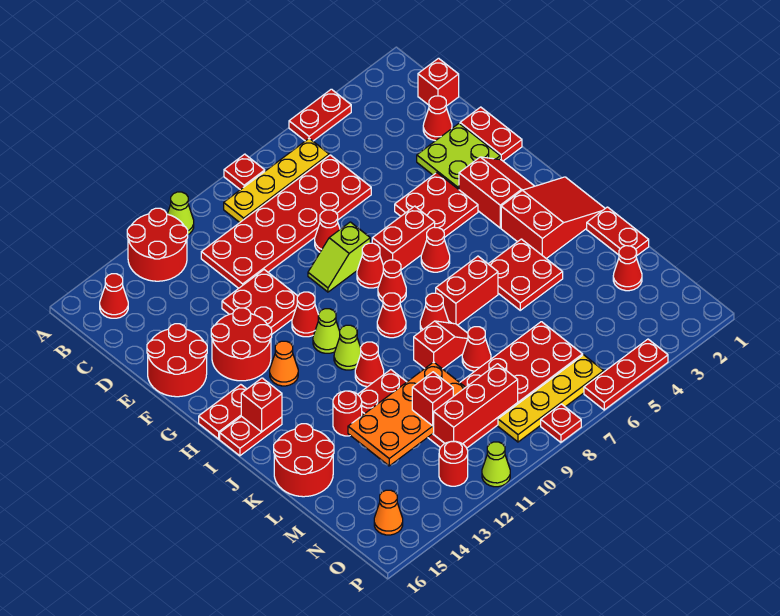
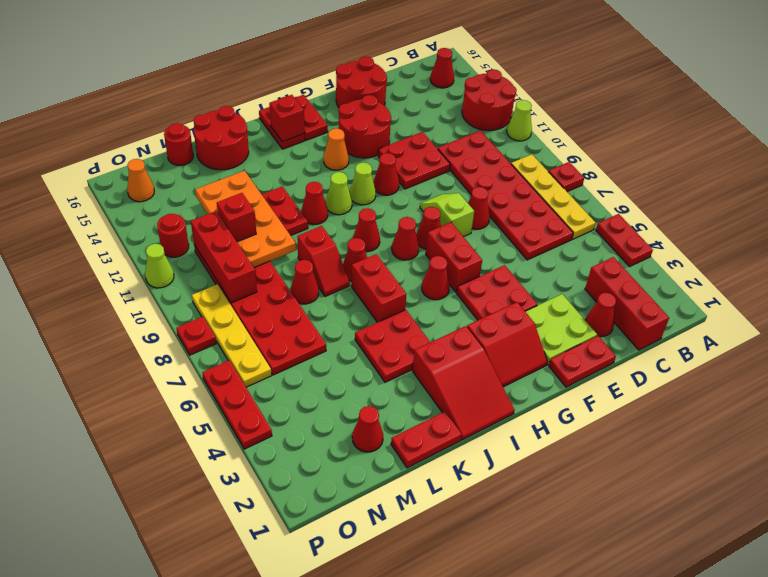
red brick C1 level 1 -> red brick C1:C3 level 1
red round brick K13 level 1 -> red round brick M16 level 1

